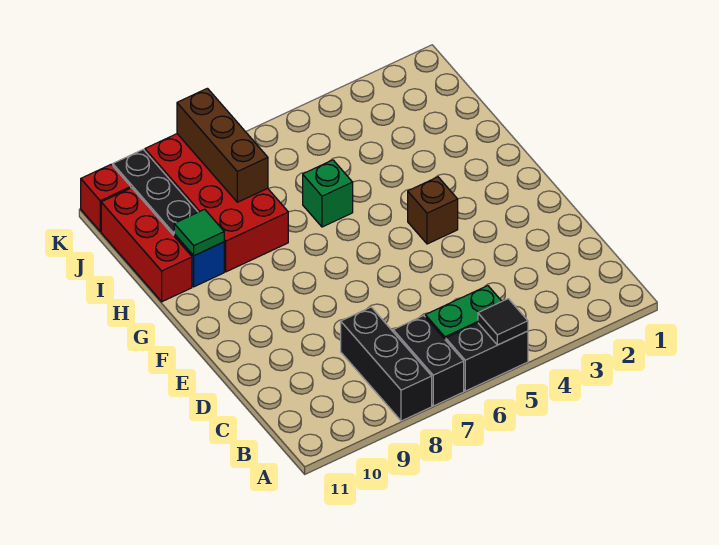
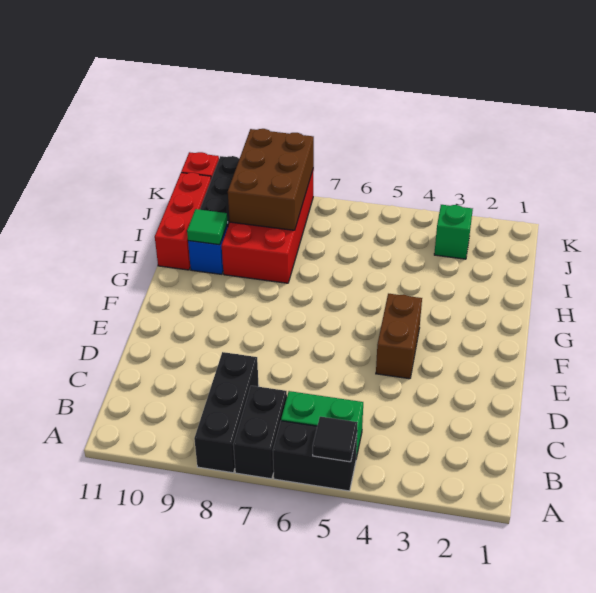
brown brick F4 level 1 -> brown brick E4:F4 level 1
green brick H6 level 1 -> green brick J3 level 1
brown brick I8:K8 level 2 -> brown brick I8:K9 level 2

